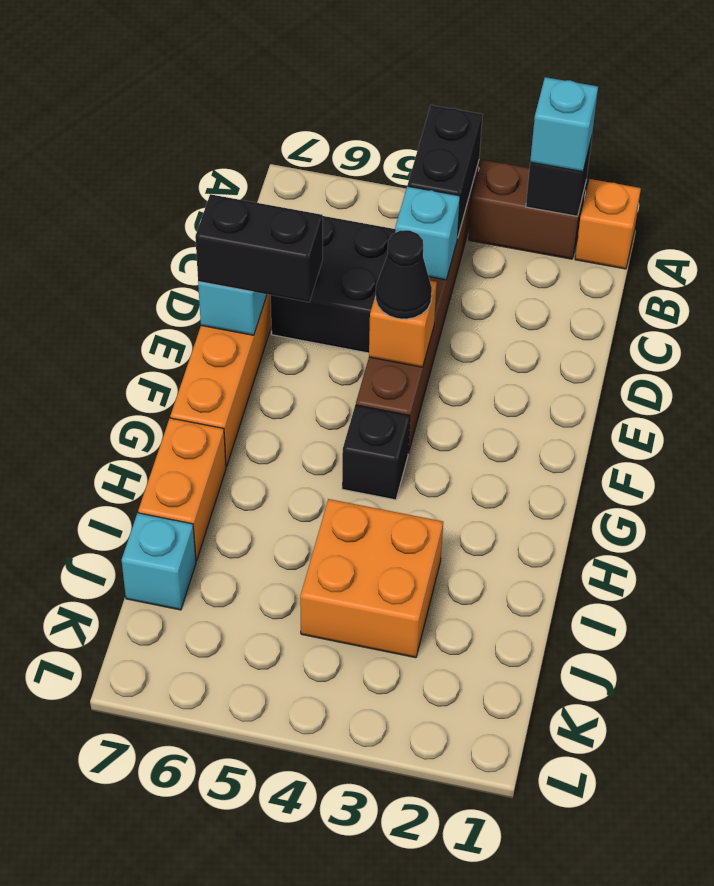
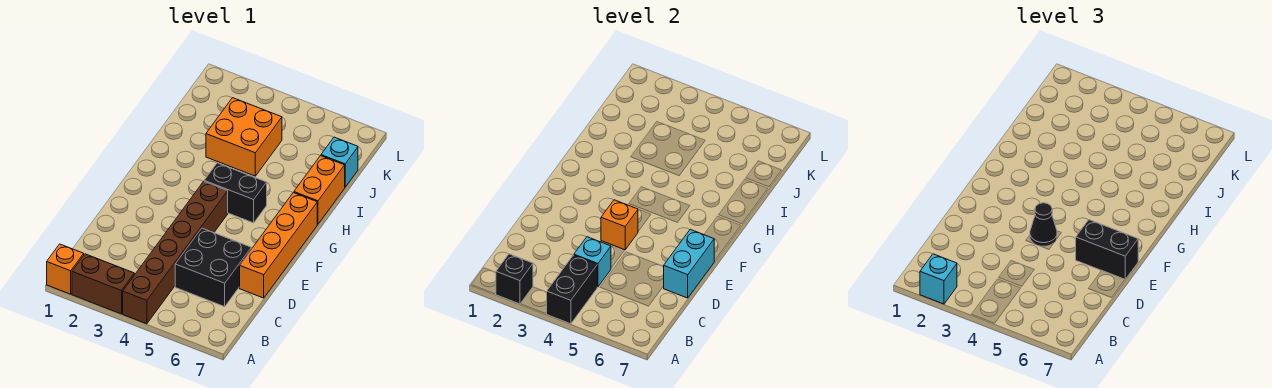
black brick G4 level 1 -> black brick G4:G5 level 1

